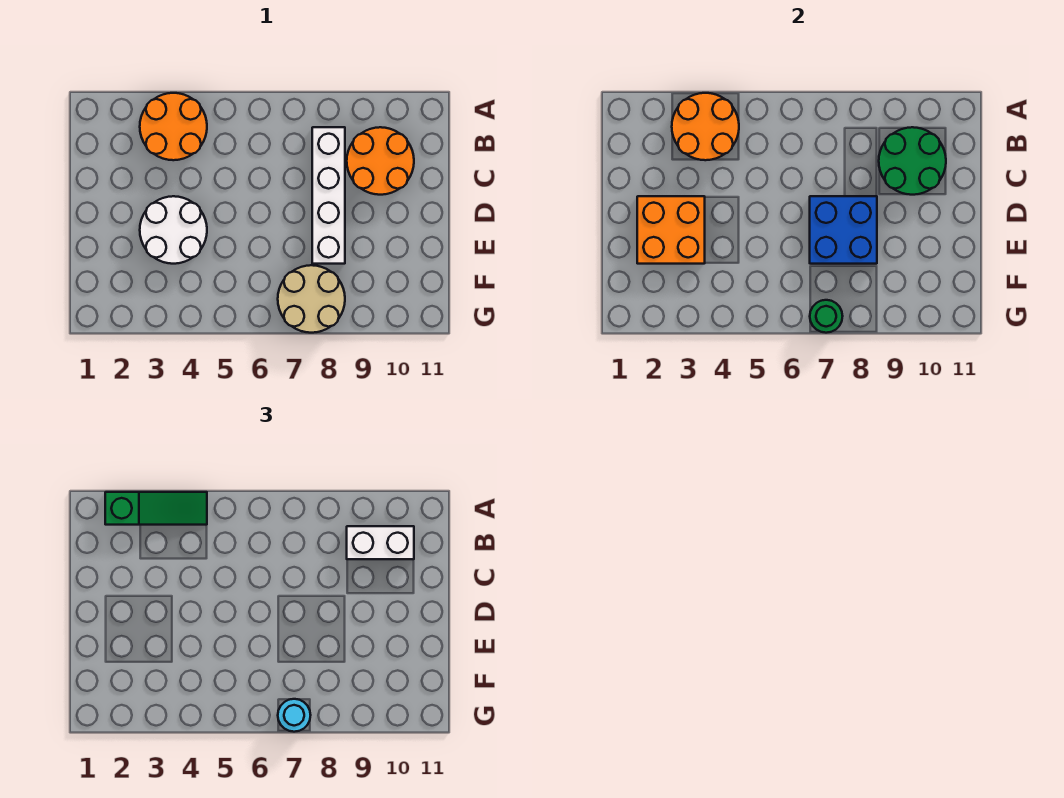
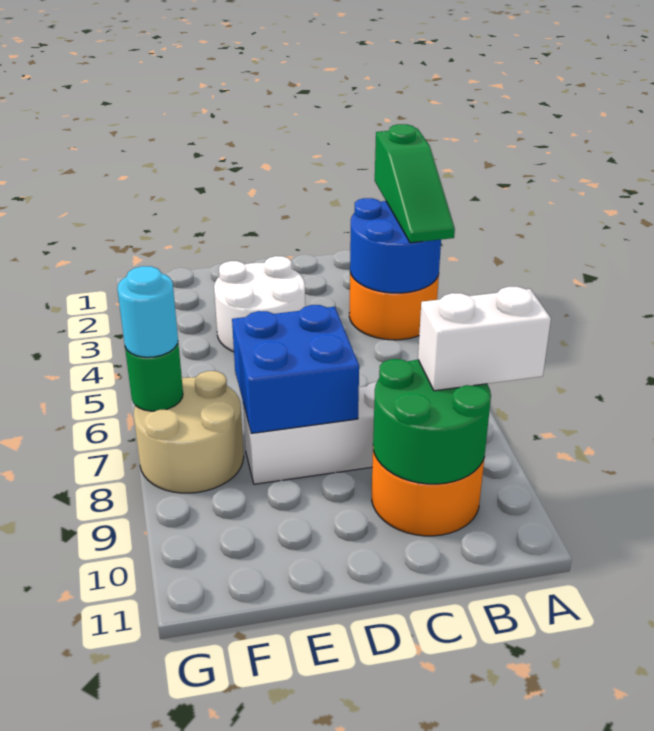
orange round brick A3:B4 level 2 -> blue round brick A3:B4 level 2
white brick B9:B10 level 3 -> white brick A9:B9 level 3
orange brick D2:E3 level 2 -> none

